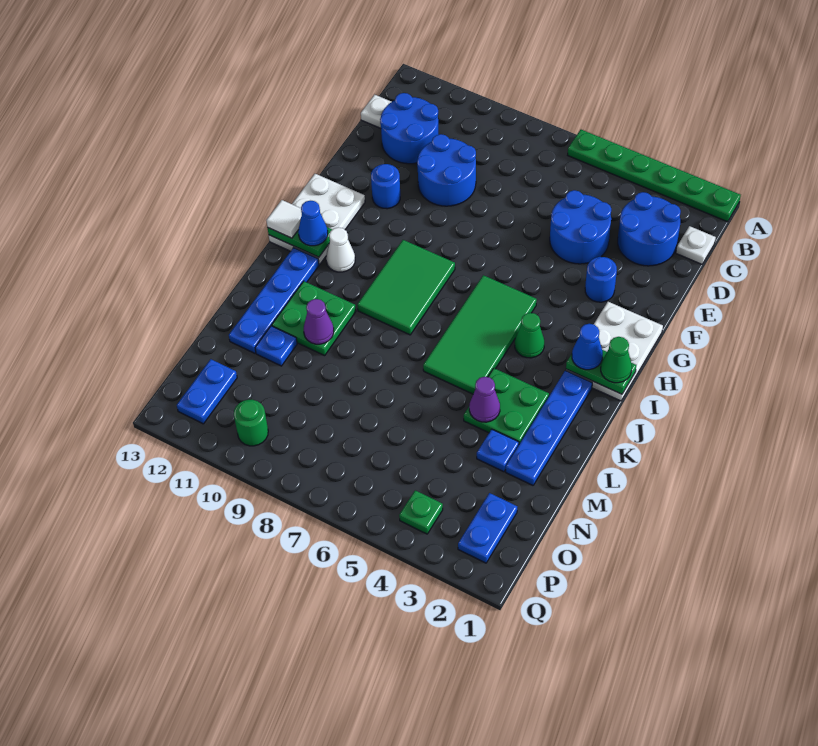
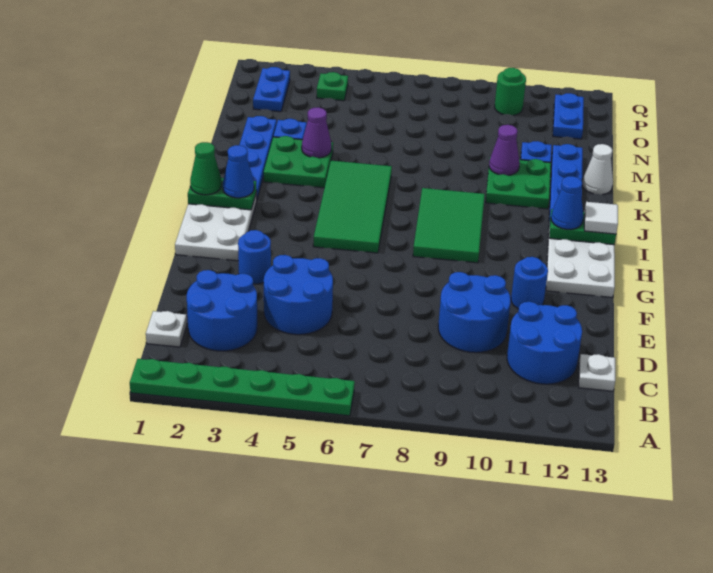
green cone I4 level 1 -> none
white cone I11 level 1 -> white cone L13 level 1

